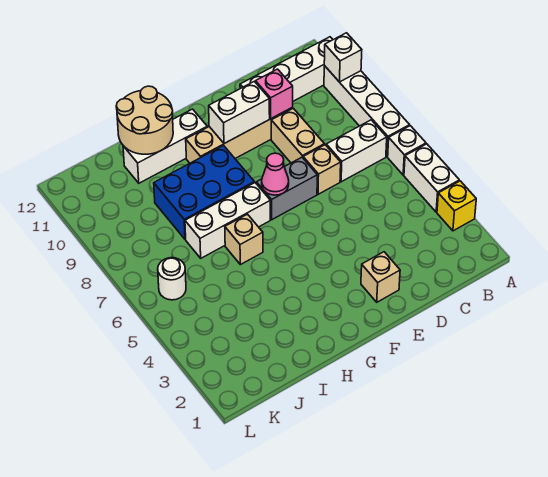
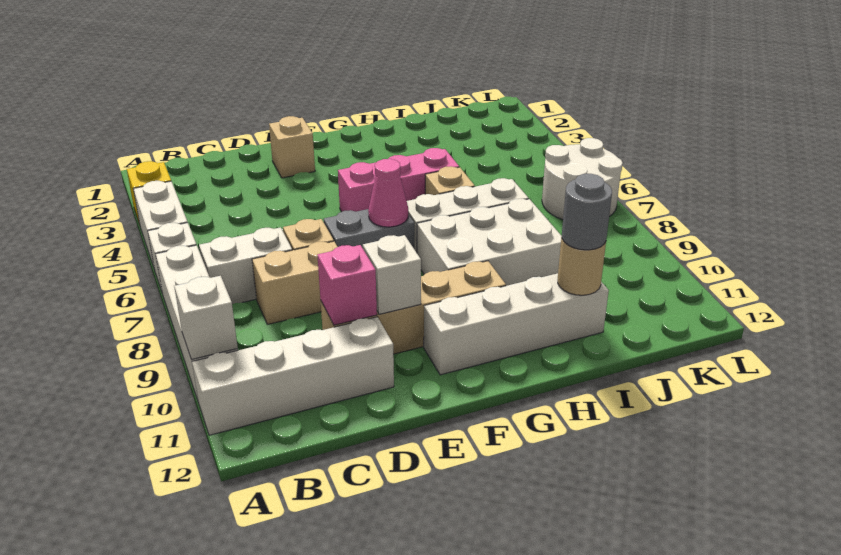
tan brick D8:D9 level 1 -> tan brick C8:D8 level 1
white brick E10:F10 level 2 -> white brick E10 level 2
none -> pink brick F5:H5 level 1
blue brick G8:I9 level 1 -> white brick G8:I9 level 1
white brick G11:I11 level 1 -> white brick F11:I11 level 1
tan round brick H11:I12 level 2 -> tan round brick I11 level 2
none -> grey round brick I11 level 3
white round brick K6 level 1 -> white round brick K6:L7 level 1

